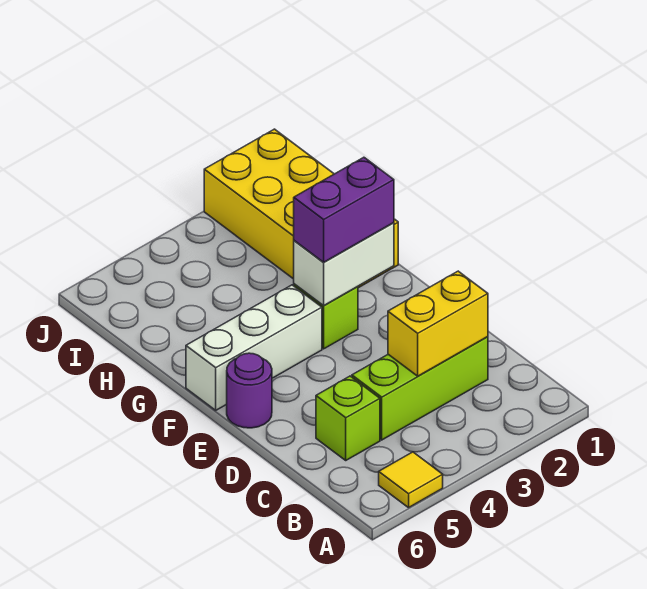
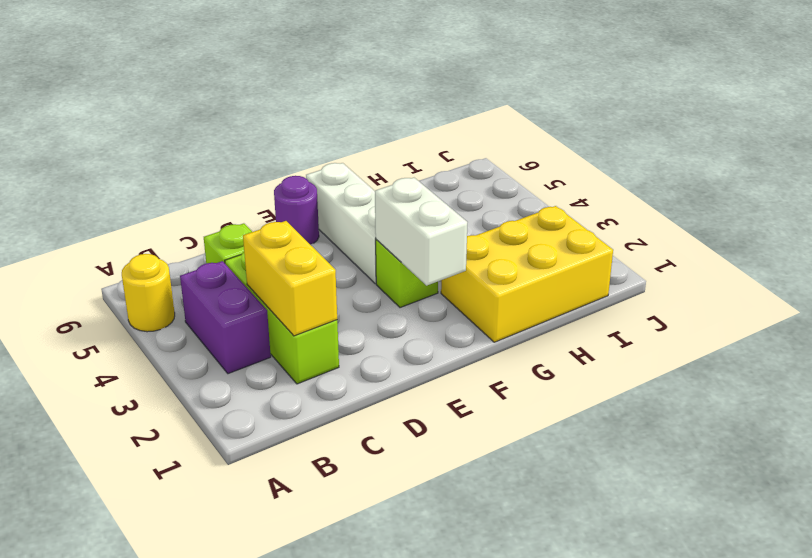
yellow tile A5 level 1 -> yellow round brick A5 level 1
purple brick F2:F3 level 3 -> purple brick B3:B4 level 1
yellow brick G1:J2 level 1 -> yellow brick G1:I2 level 1

